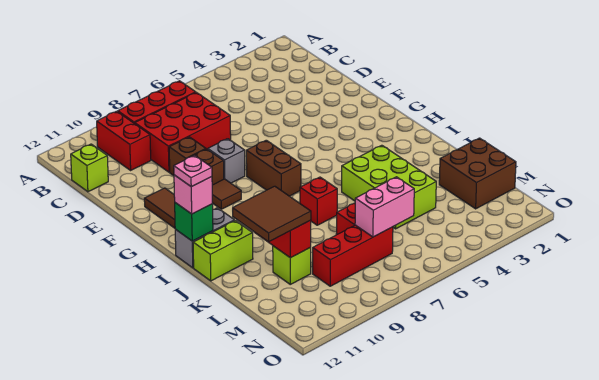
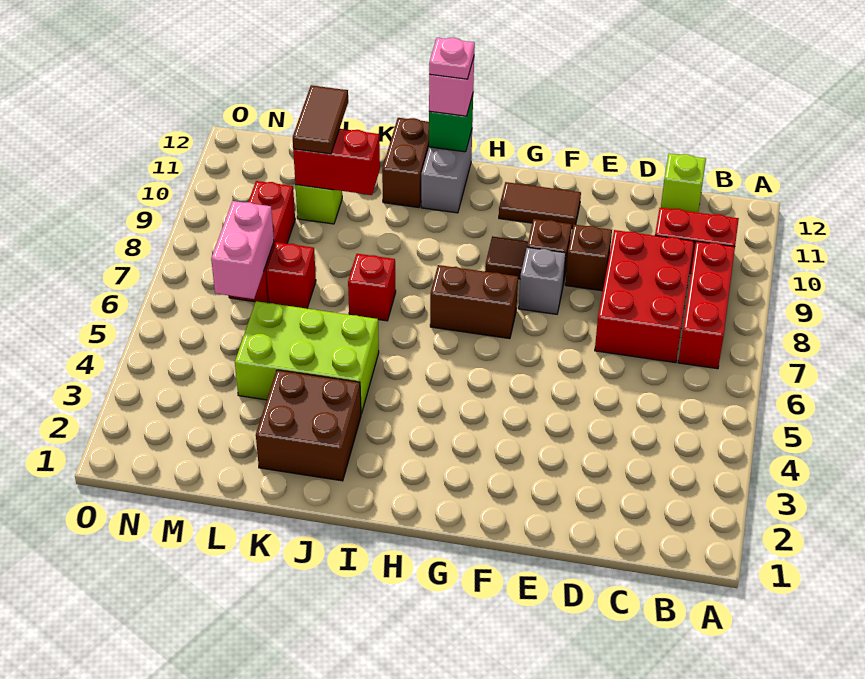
lime brick J11:J12 level 1 -> brown brick J11:J12 level 1
brown tile K10:L11 level 3 -> brown tile L10:L11 level 3
brown brick L1:M2 level 1 -> brown brick J2:K3 level 1

